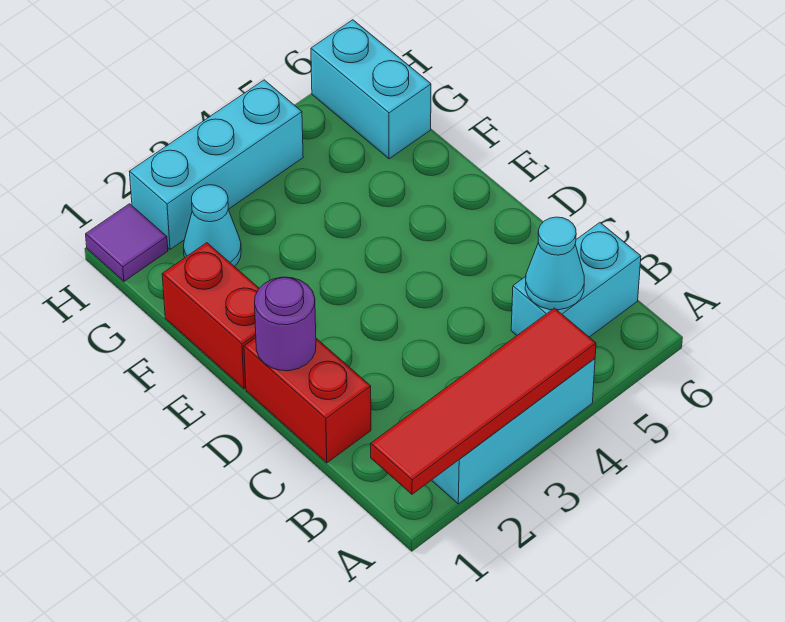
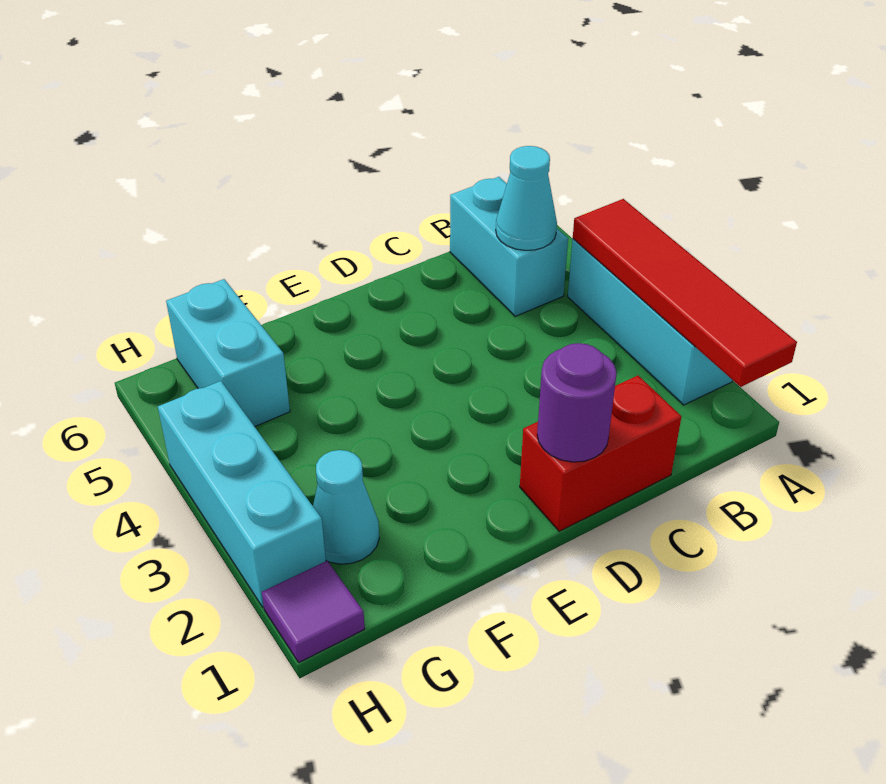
red brick E1:F1 level 1 -> none
cyan brick G6:H6 level 1 -> cyan brick G5:G6 level 1

